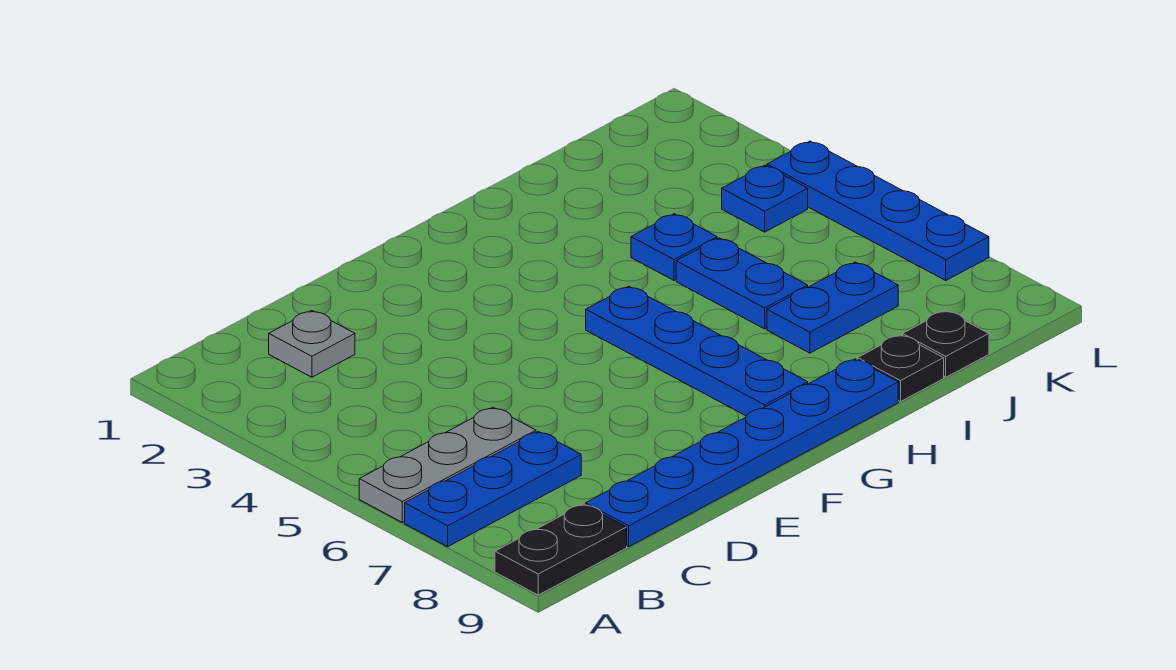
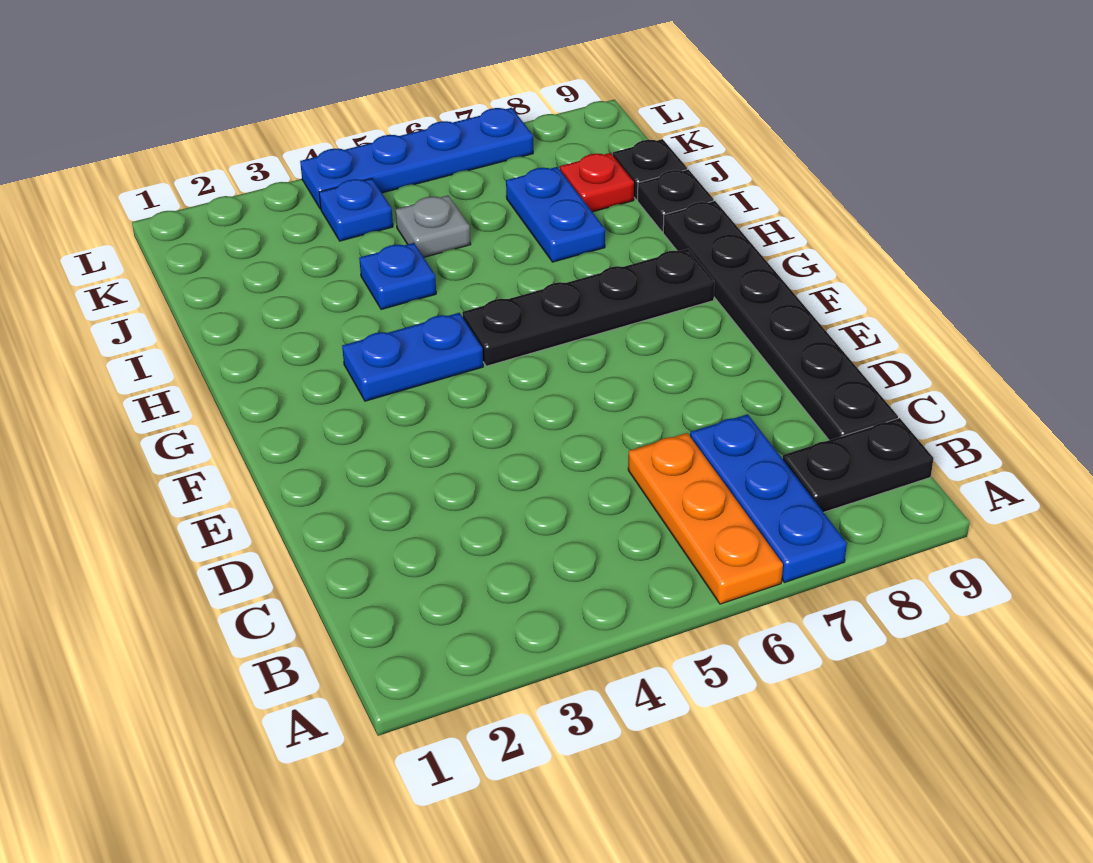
grey plate A6:C6 level 1 -> orange plate A6:C6 level 1
black plate A9:B9 level 1 -> black plate B8:B9 level 1
grey plate C2 level 1 -> grey plate J5 level 1
blue plate C9:H9 level 1 -> black plate C9:H9 level 1
blue plate G5:G8 level 1 -> black plate G5:G8 level 1
blue plate I5:I6 level 1 -> blue plate G3:G4 level 1
none -> red plate J8 level 1

